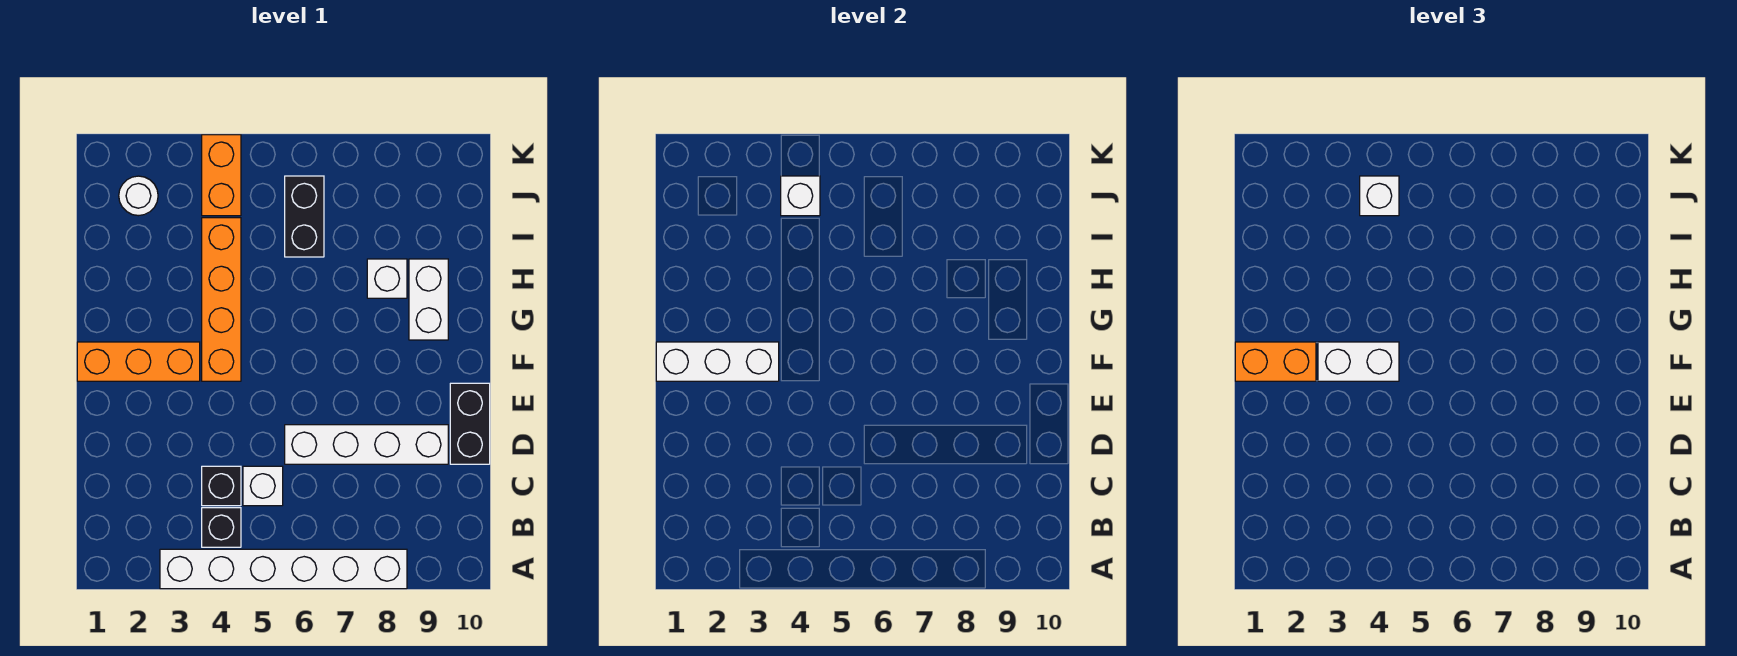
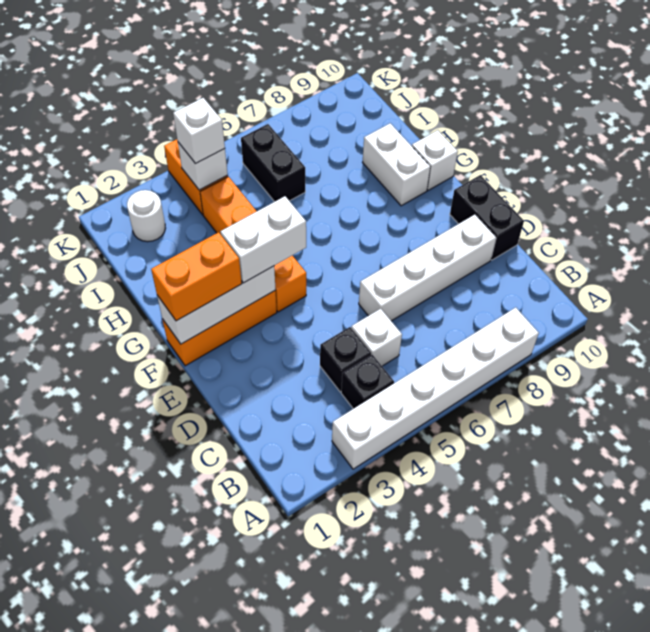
white brick H8 level 1 -> white brick G10 level 1

